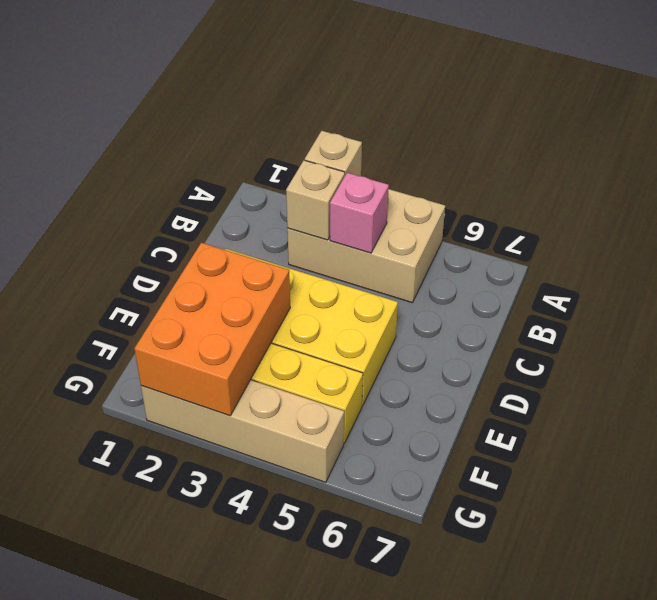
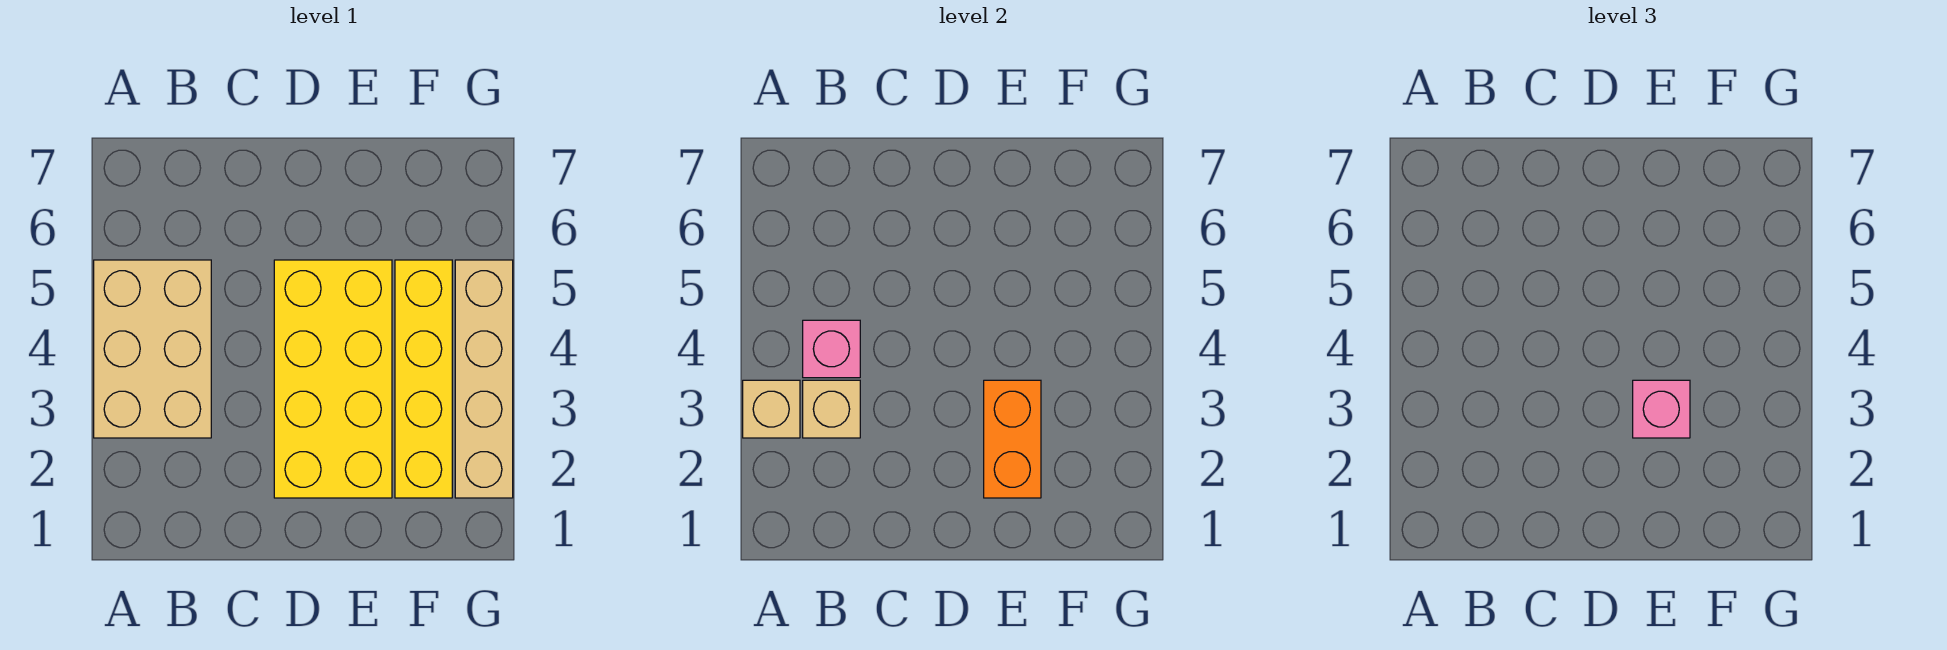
orange brick E2:G3 level 2 -> orange brick E2:E3 level 2
none -> pink brick E3 level 3

